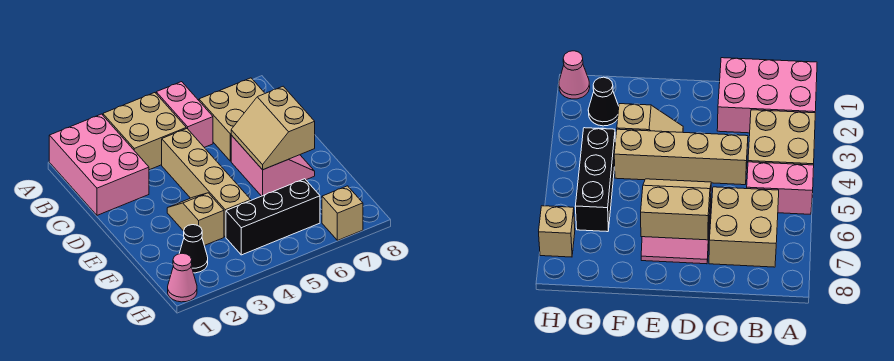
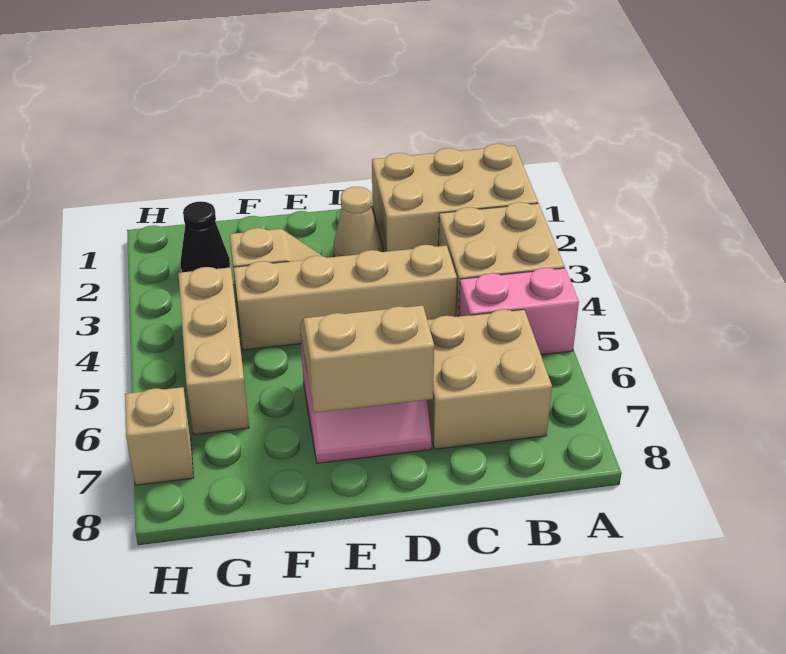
pink brick A1:C2 level 1 -> tan brick A1:C2 level 1
none -> tan cone D2 level 1
black brick G4:G6 level 1 -> tan brick G4:G6 level 1
pink cone H1 level 1 -> none

